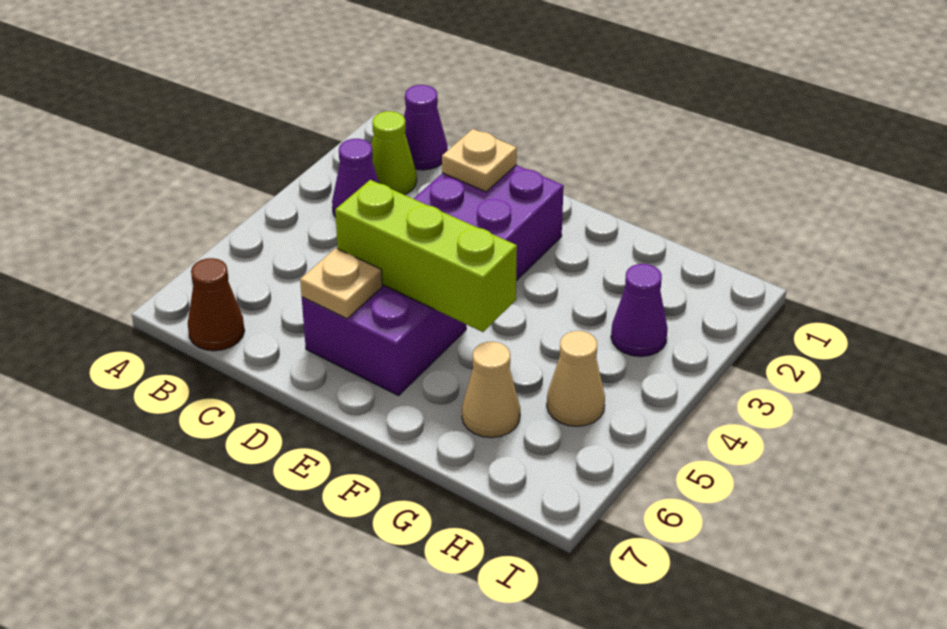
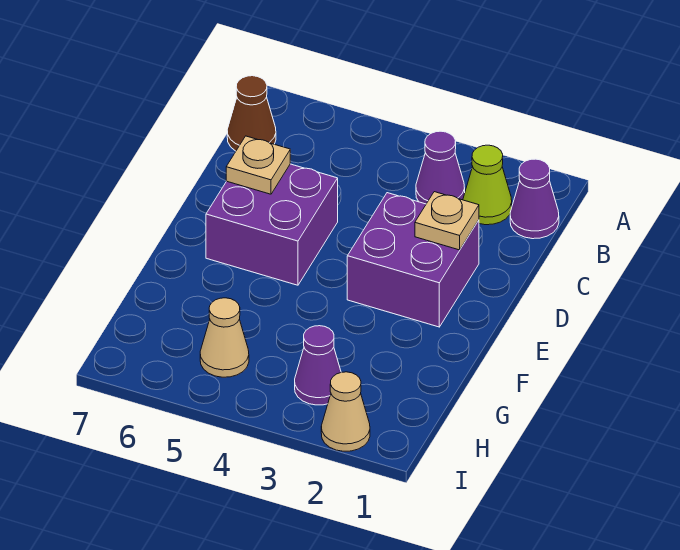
lime brick D5:F5 level 2 -> none
tan cone G6 level 1 -> tan cone I2 level 1

